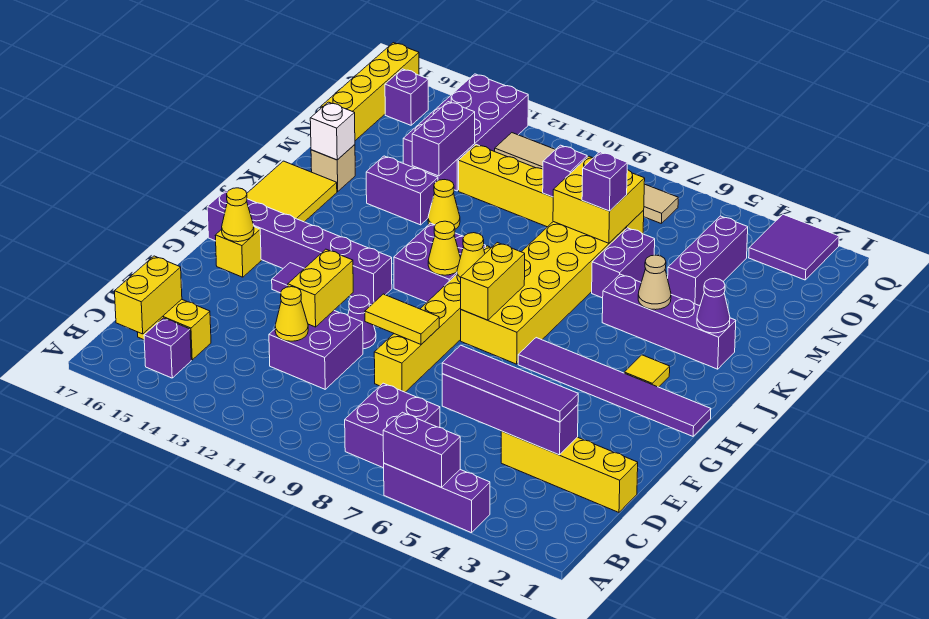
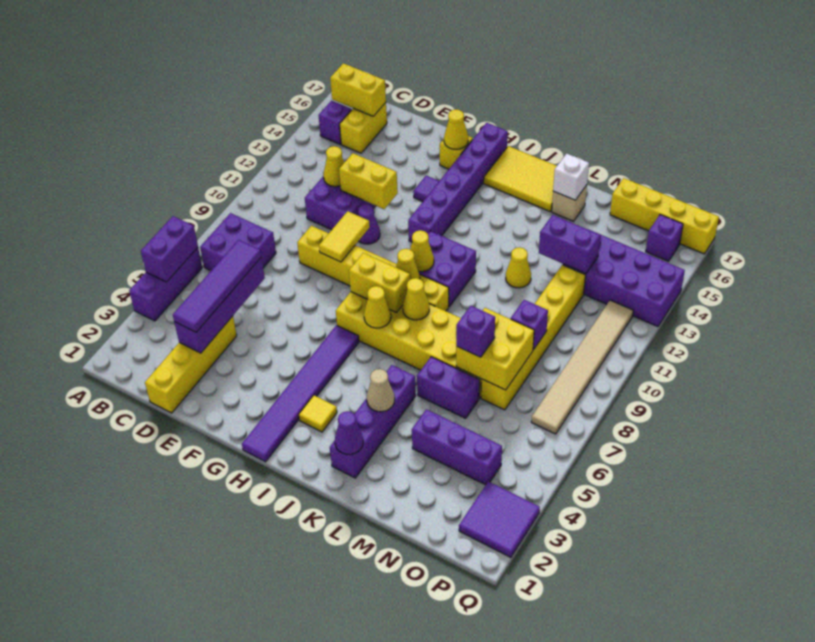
none -> yellow cone I7 level 2
none -> yellow cone J8 level 2
purple brick L13:L14 level 1 -> none

